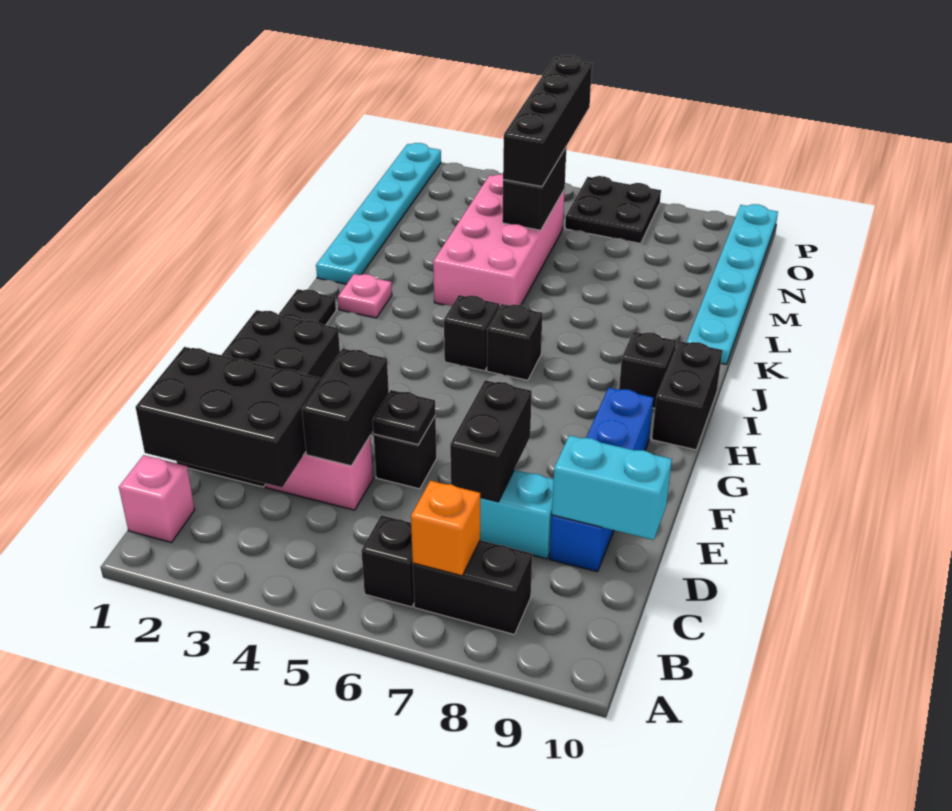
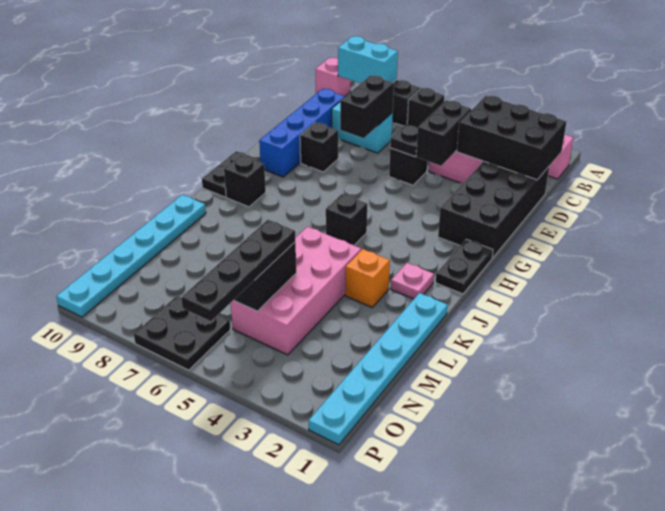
orange brick B7 level 2 -> orange brick K3 level 1
none -> pink brick B10 level 1
cyan brick D9:D10 level 2 -> cyan brick B8:B9 level 2
black brick H10:I10 level 1 -> black plate H10:I10 level 1
black brick I6 level 1 -> black brick F8 level 1
black brick M5:P5 level 3 -> black plate M5:P5 level 3

